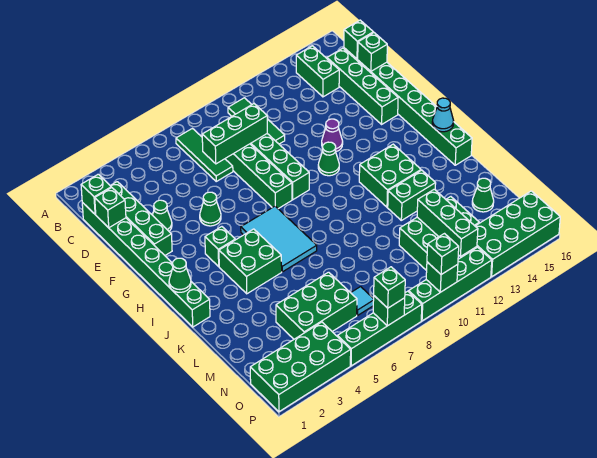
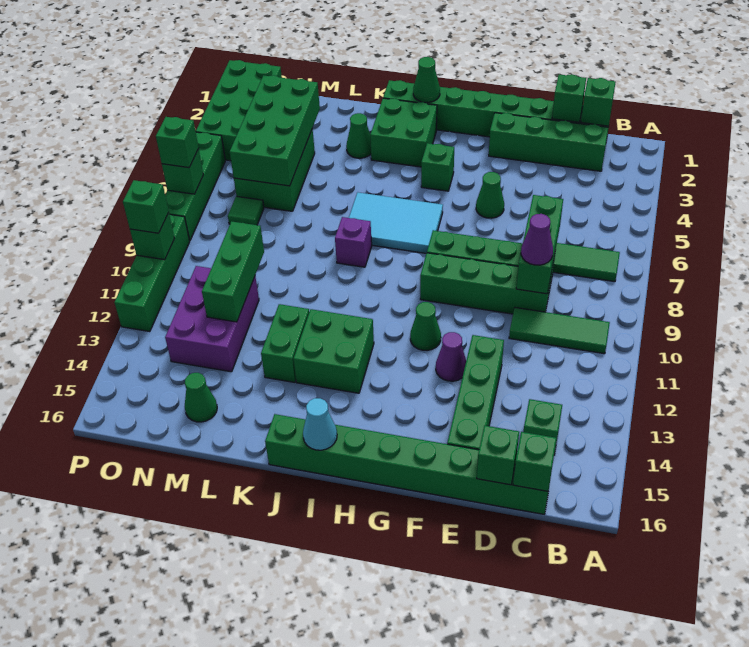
green brick B14:C14 level 1 -> green brick C14 level 1
green brick C15:F15 level 1 -> green brick E12:E15 level 1
none -> purple cone D9 level 3
green cone E3 level 1 -> green cone K3 level 1
green brick I4:J5 level 1 -> green brick I2:J3 level 1
none -> purple brick J8 level 1
green brick M11:N13 level 1 -> purple brick M11:N13 level 1
green brick M12:O12 level 2 -> green brick M10:M12 level 2
cyan tile N7 level 1 -> green tile N7 level 1
green brick O13:P16 level 1 -> green brick M3:N6 level 2

